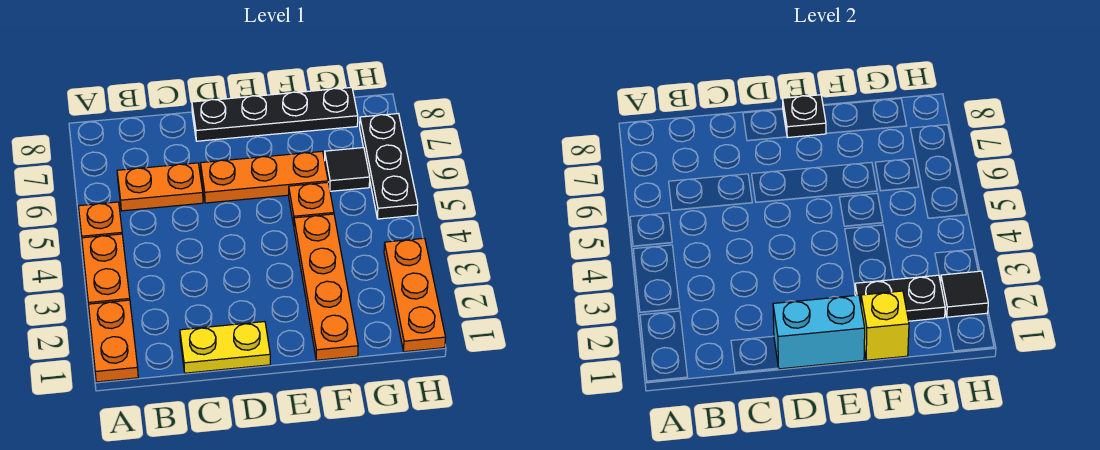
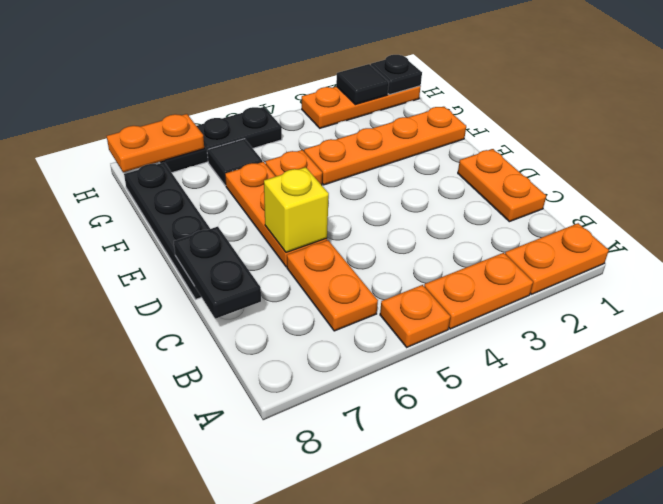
yellow plate C1:D1 level 1 -> orange plate C1:D1 level 1
cyan brick D1:E1 level 2 -> none
black plate E8 level 2 -> black plate H1 level 2
yellow brick F1 level 2 -> yellow brick D6 level 2
black plate F2:G2 level 2 -> black plate C8:D8 level 2
none -> orange plate H7:H8 level 2

